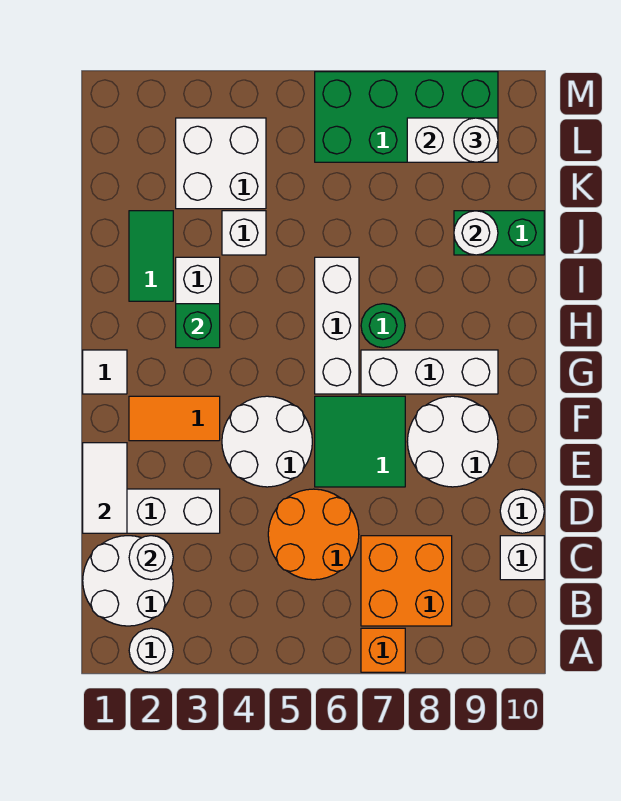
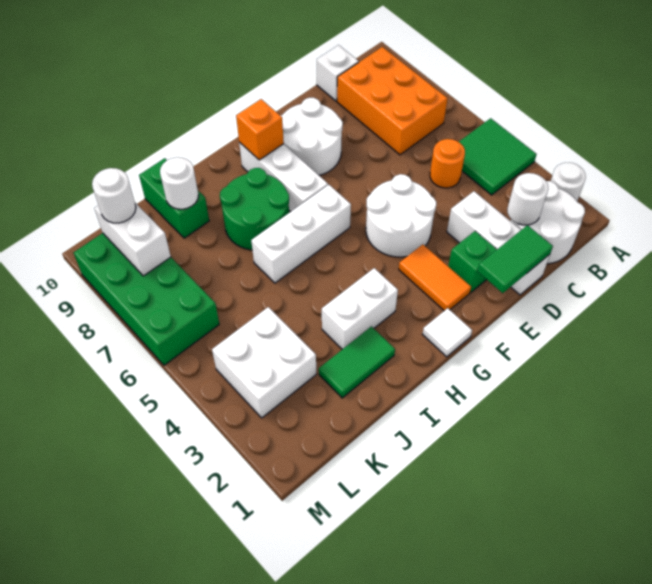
orange brick A7 level 1 -> orange brick G9 level 2
orange brick B7:C8 level 1 -> orange brick B7:C9 level 1
orange round brick C5:D6 level 1 -> orange round brick C5 level 1
white tile D1:E1 level 2 -> green tile D1:E1 level 2
white round brick D10 level 1 -> none
green tile E6:F7 level 1 -> green tile A4:B5 level 1
green brick H3 level 2 -> green brick E2 level 1
green round brick H7 level 1 -> green round brick H7:I8 level 1
white brick J4 level 1 -> none

